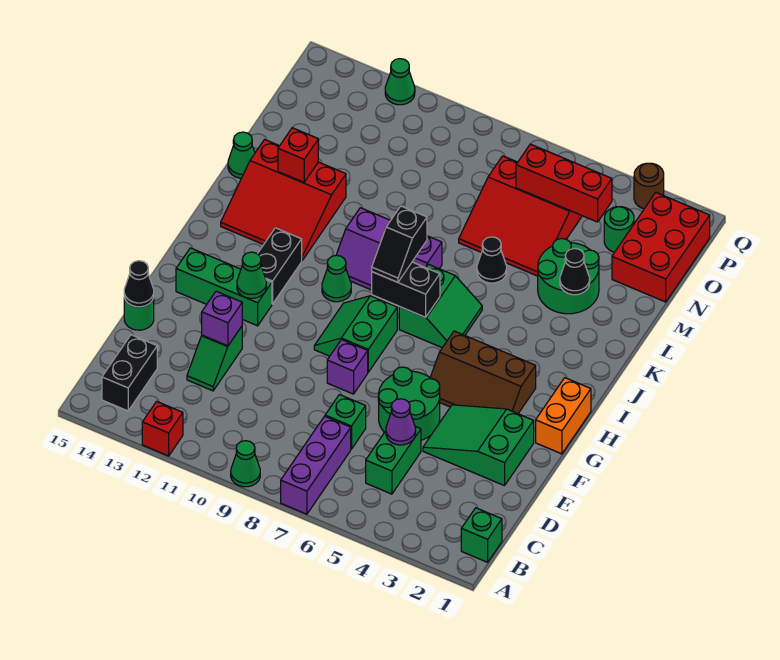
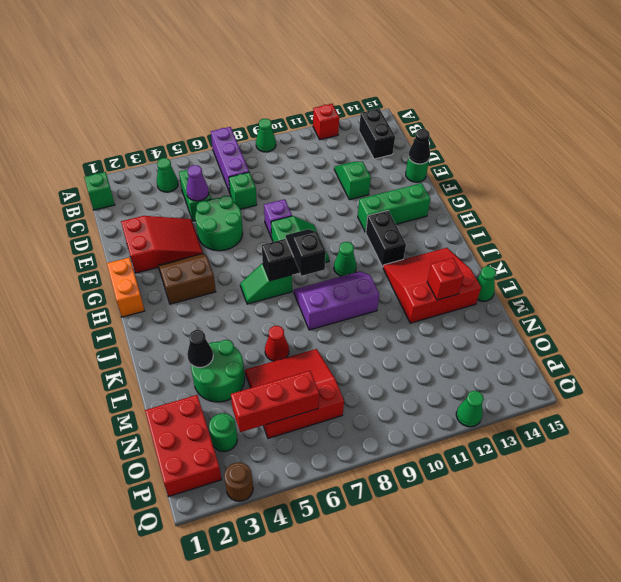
green slope E2:F4 level 1 top 2 -> red slope E2:F4 level 1 top 2
purple brick E12 level 2 -> none
brown slope G3:H5 level 1 top H -> brown slope G3:H4 level 1 top H
green cone G12 level 2 -> green cone B4 level 1
green slope I6:J7 level 1 top 7 -> green slope I6:I7 level 1 top 7
black cone L6 level 1 -> red cone L6 level 1

